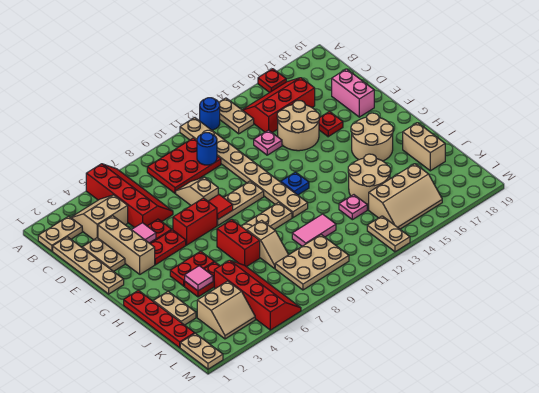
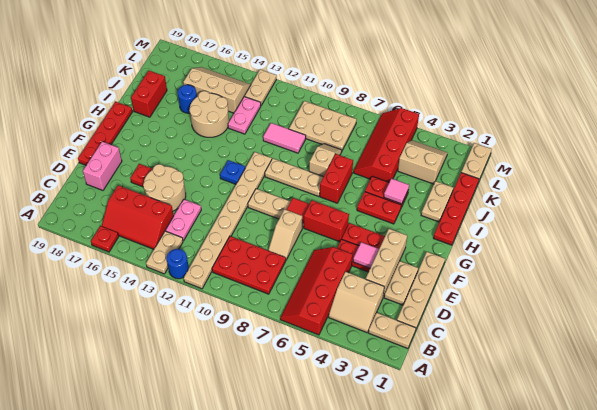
blue round brick C10 level 2 -> blue round brick J16 level 1
pink plate D13 level 1 -> pink plate C13:D13 level 1
none -> red plate E19:H19 level 1
tan round brick G16:H17 level 1 -> none
tan brick I18:J18 level 1 -> red brick I18:J18 level 1
pink plate J13 level 1 -> pink plate J13:K13 level 1

